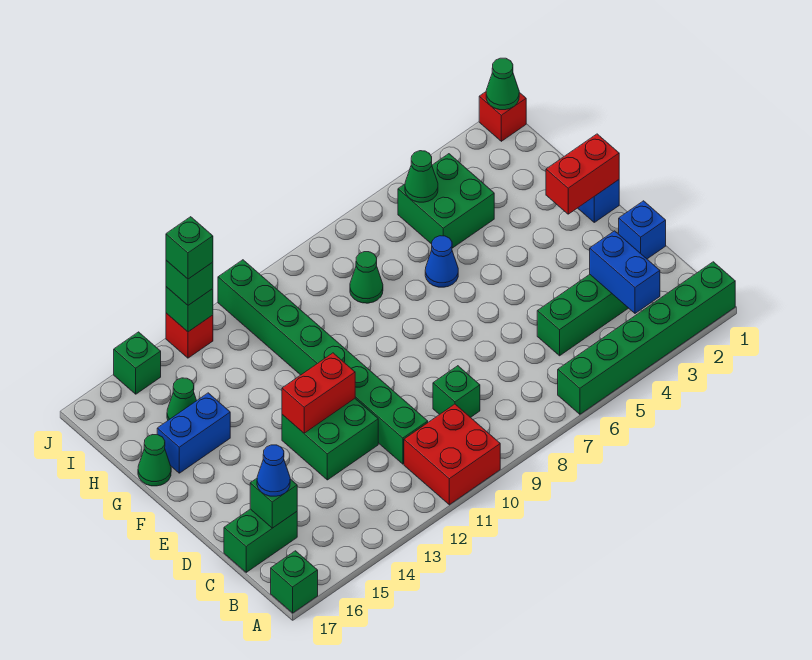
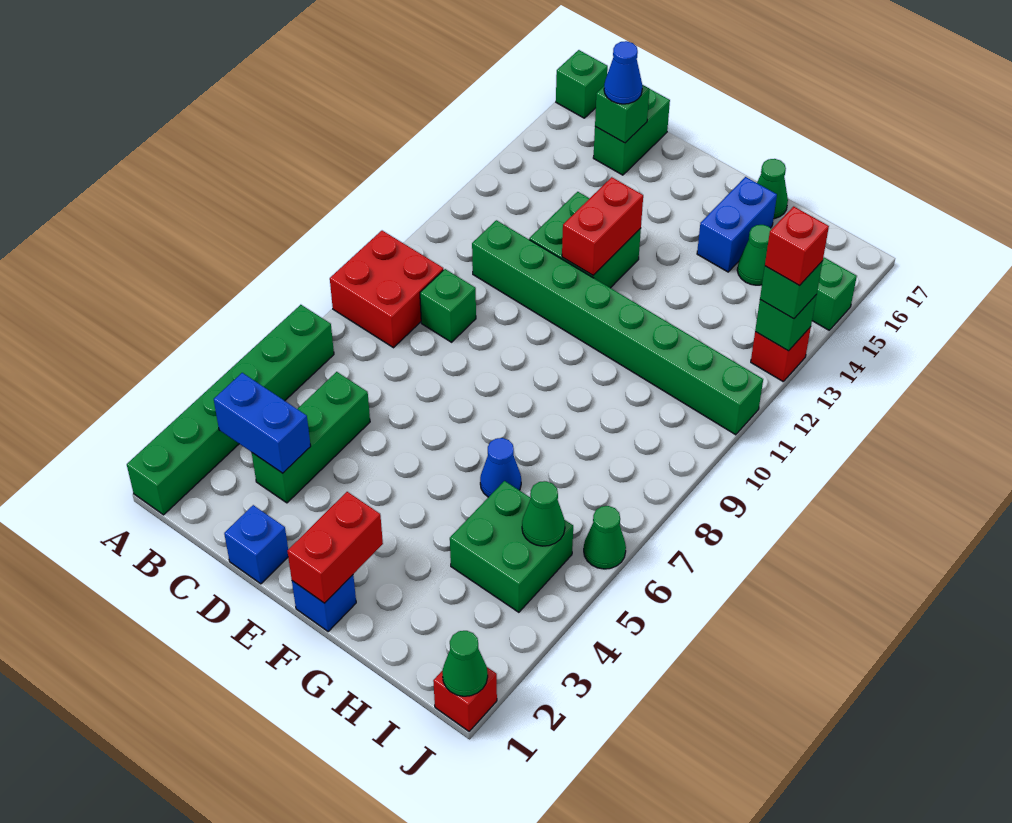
red brick A10:B11 level 1 -> red brick A8:B9 level 1
green cone H8 level 1 -> green cone J6 level 1
green brick J13 level 4 -> red brick J13 level 4

